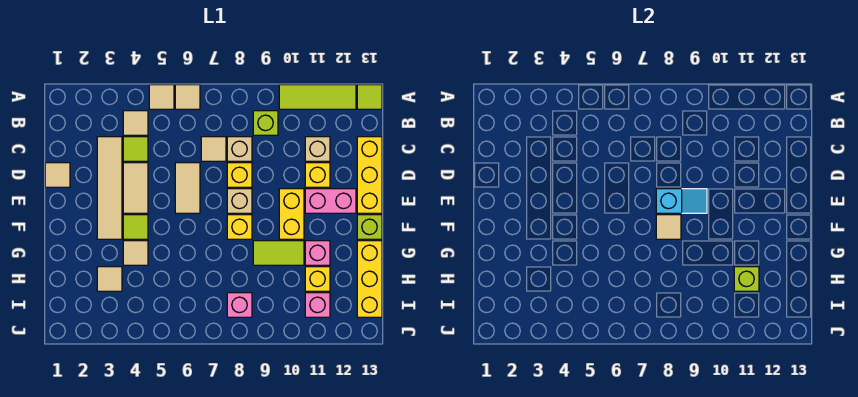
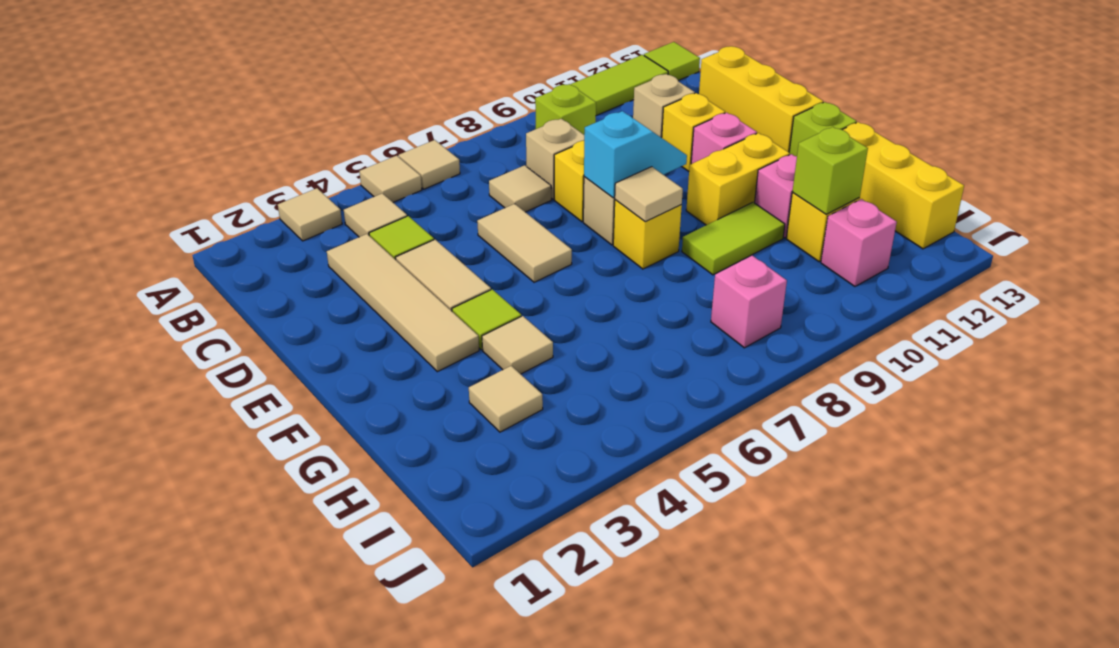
tan tile D1 level 1 -> tan tile A3 level 1
yellow brick E10:F10 level 1 -> yellow brick F10:F11 level 1
pink brick E11:E12 level 1 -> pink brick E11 level 1

